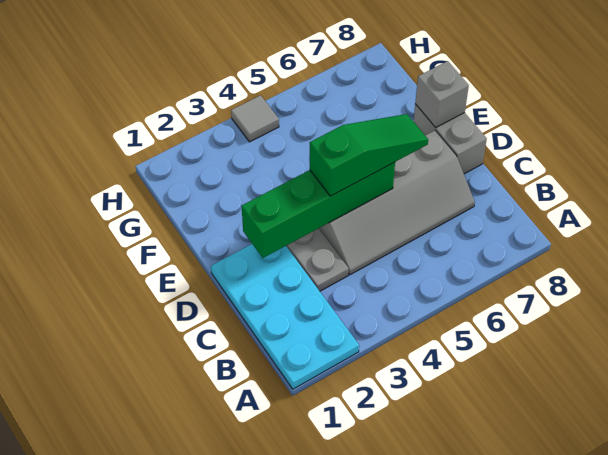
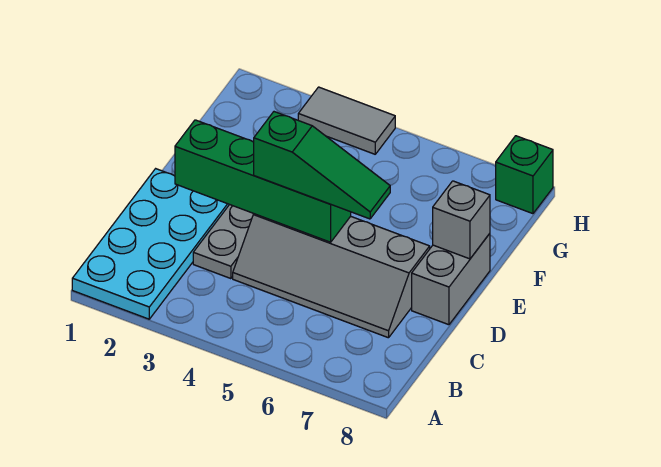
grey tile H4 level 1 -> grey tile H3:H4 level 1
none -> green brick H8 level 1

